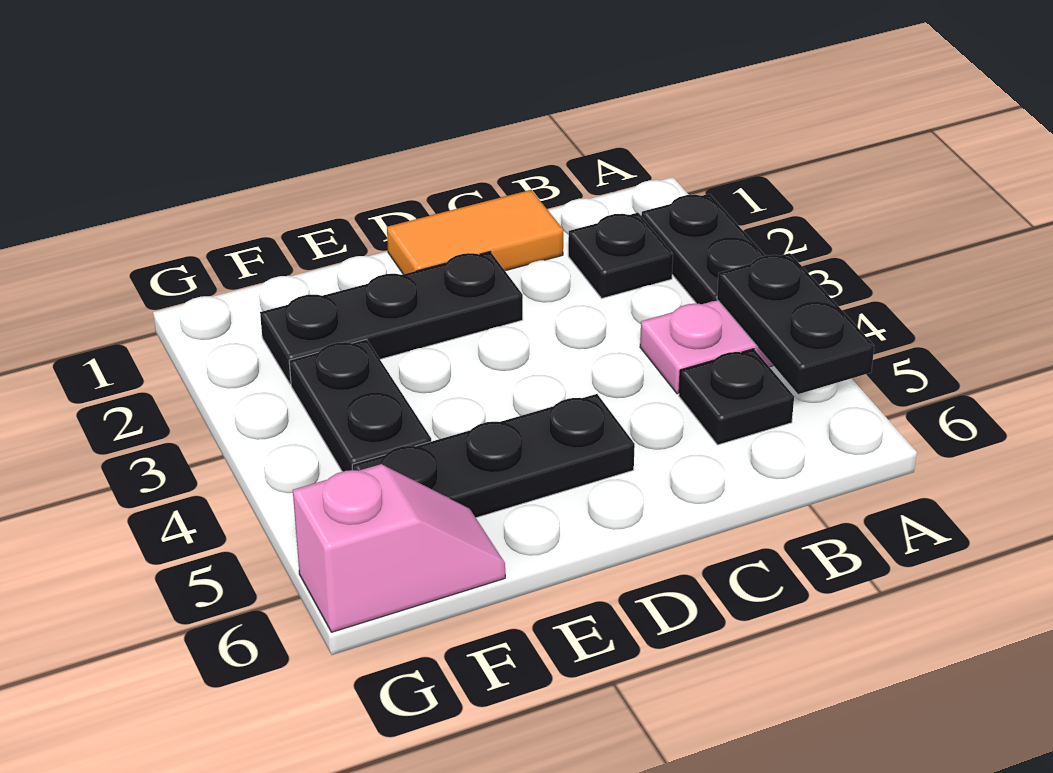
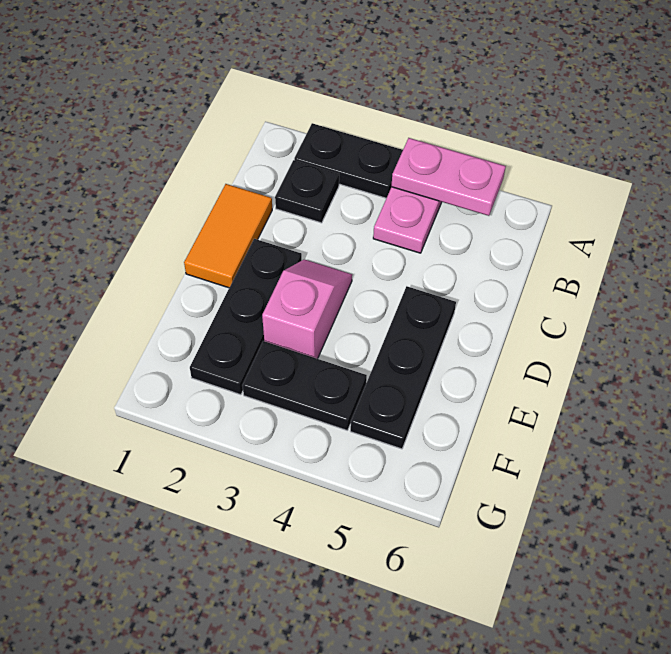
black plate A4:A5 level 2 -> pink plate A4:A5 level 2
black plate B5 level 1 -> none
pink slope F6:G6 level 1 top G -> pink slope D3:E3 level 1 top E

